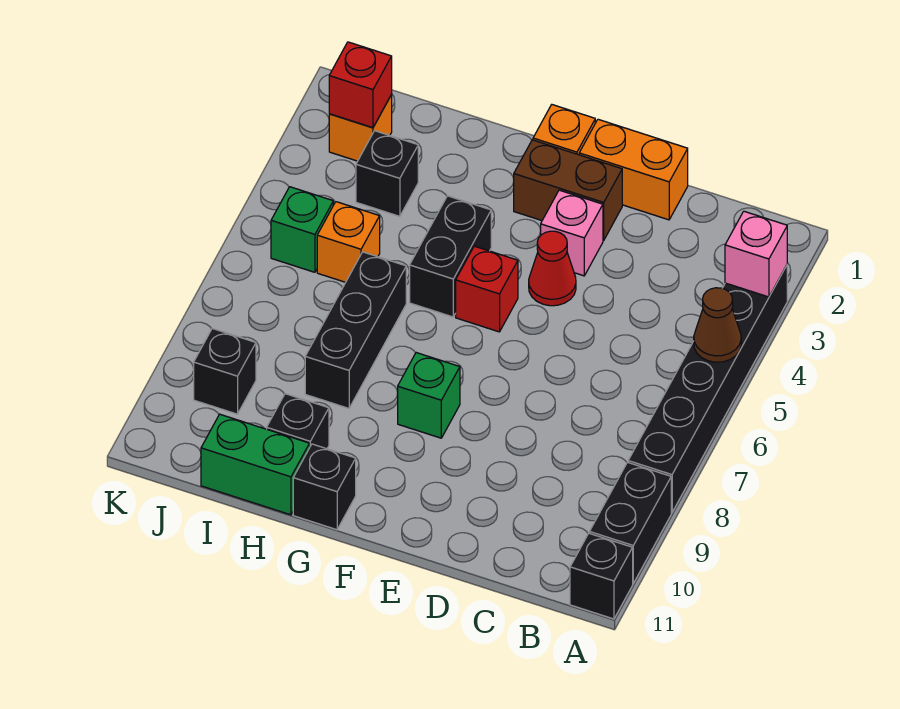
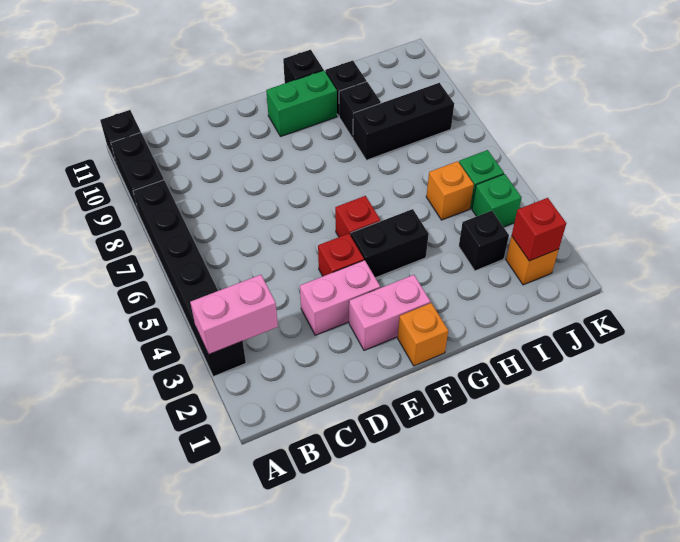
pink brick A3 level 2 -> pink brick A3:B3 level 2
brown cone A5 level 2 -> none
orange brick D1:E1 level 1 -> none
brown brick E2:F2 level 1 -> pink brick E2:F2 level 1
pink brick E3 level 1 -> pink brick D3:E3 level 1
red cone E4 level 1 -> red brick E4 level 1
green brick F8 level 1 -> green brick J4 level 1
black brick G4:G5 level 1 -> black brick F4:G4 level 1
black brick H6:H8 level 1 -> black brick H8:J8 level 1
green brick H11:I11 level 1 -> green brick F10:G10 level 1
black brick J9 level 1 -> black brick H9 level 1

